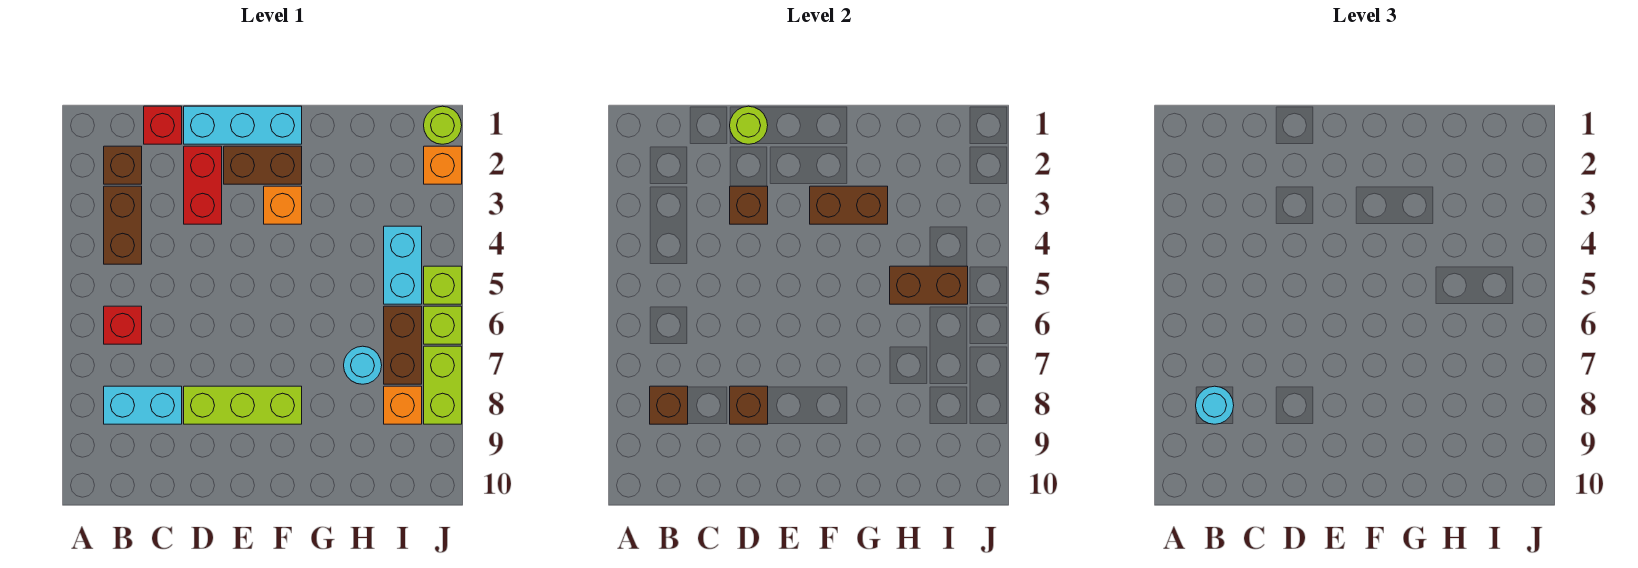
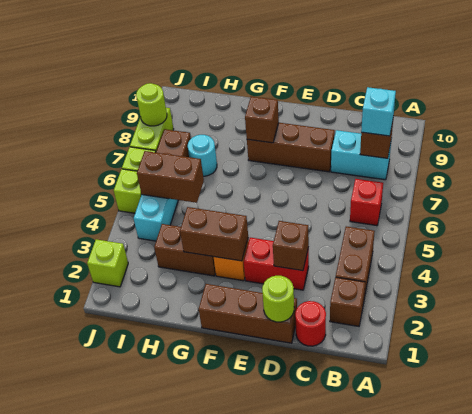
cyan round brick B8 level 3 -> cyan brick B8 level 3
red brick C1 level 1 -> red round brick C1 level 1
cyan brick D1:F1 level 1 -> brown brick D1:F1 level 1
red brick D2:D3 level 1 -> red brick D3:E3 level 1
lime brick D8:F8 level 1 -> brown brick D8:F8 level 1
brown brick D8 level 2 -> brown brick F8 level 2
brown brick E2:F2 level 1 -> brown brick G3:H3 level 1
orange brick I8 level 1 -> none
lime round brick J1 level 1 -> lime round brick J8 level 2
orange brick J2 level 1 -> lime brick J2 level 1

